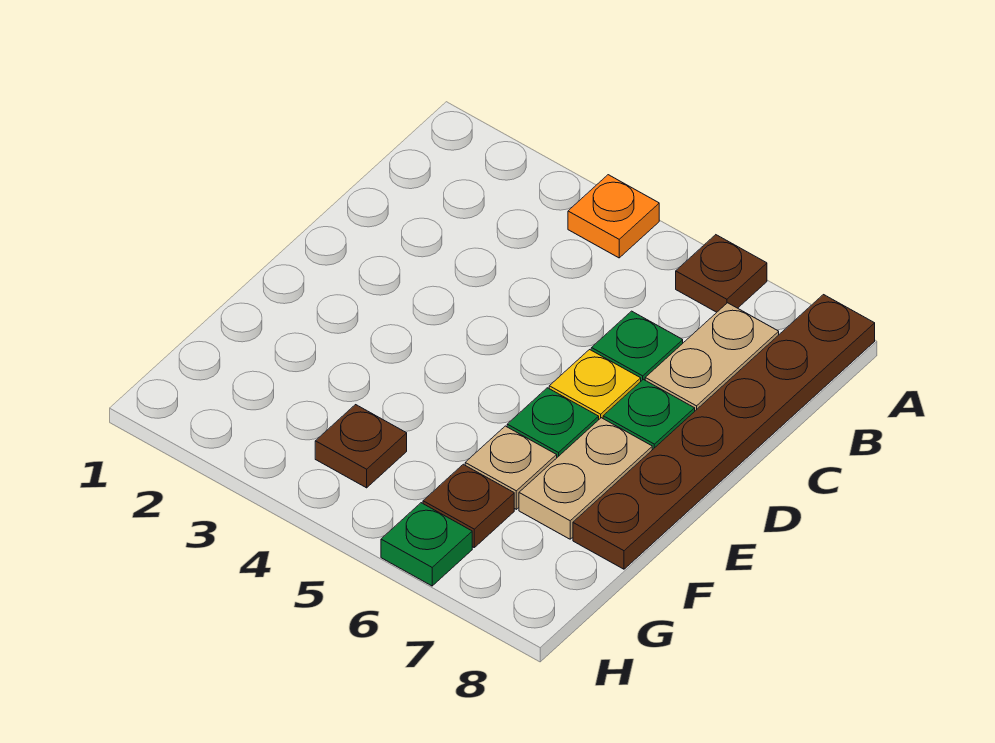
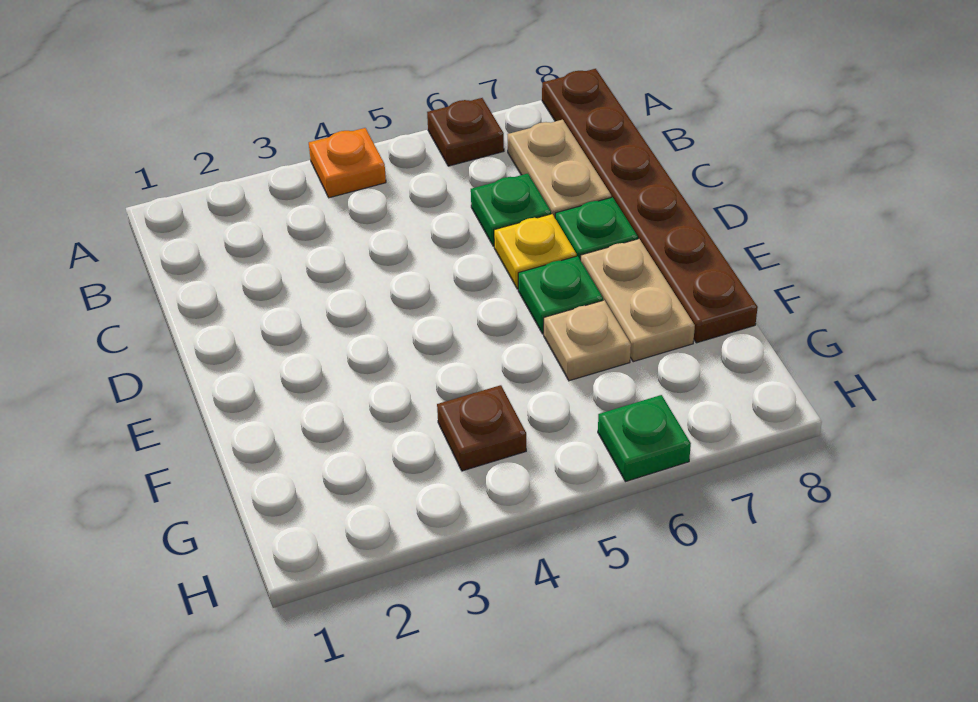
brown plate G6 level 1 -> none

